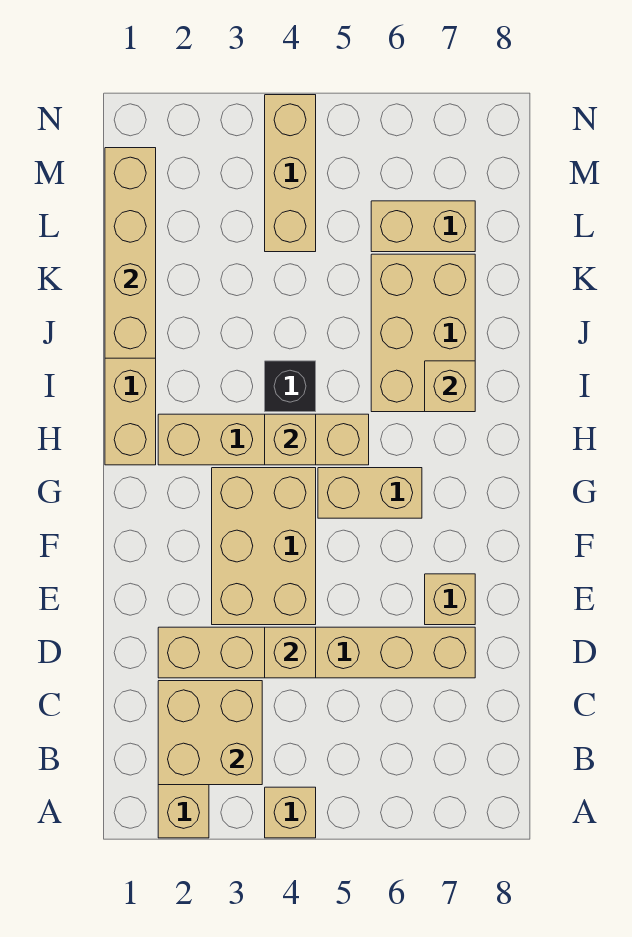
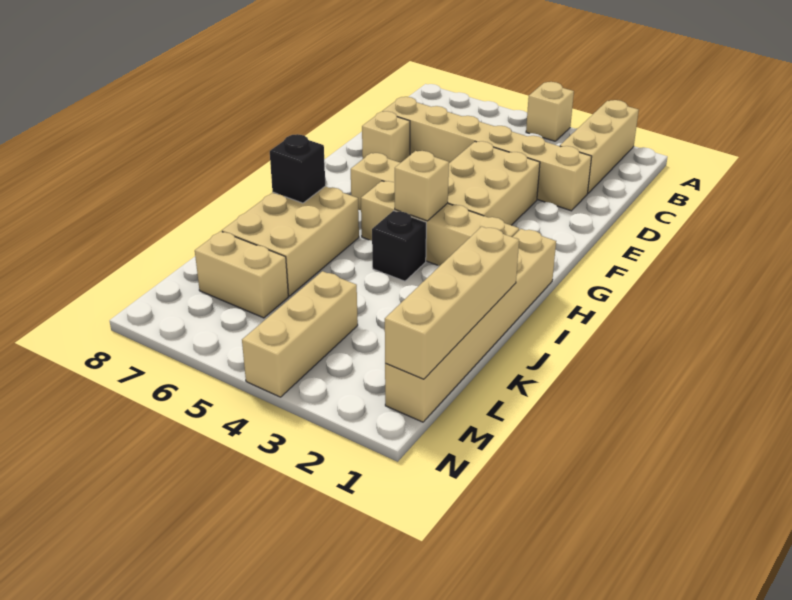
tan brick B2:C3 level 2 -> none
tan brick D4 level 2 -> none
tan brick I7 level 2 -> black brick I7 level 2

